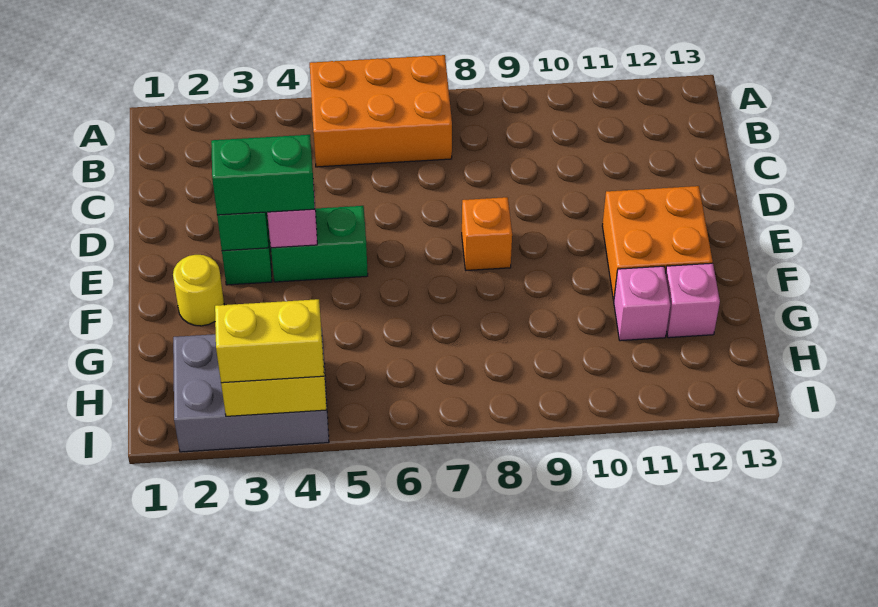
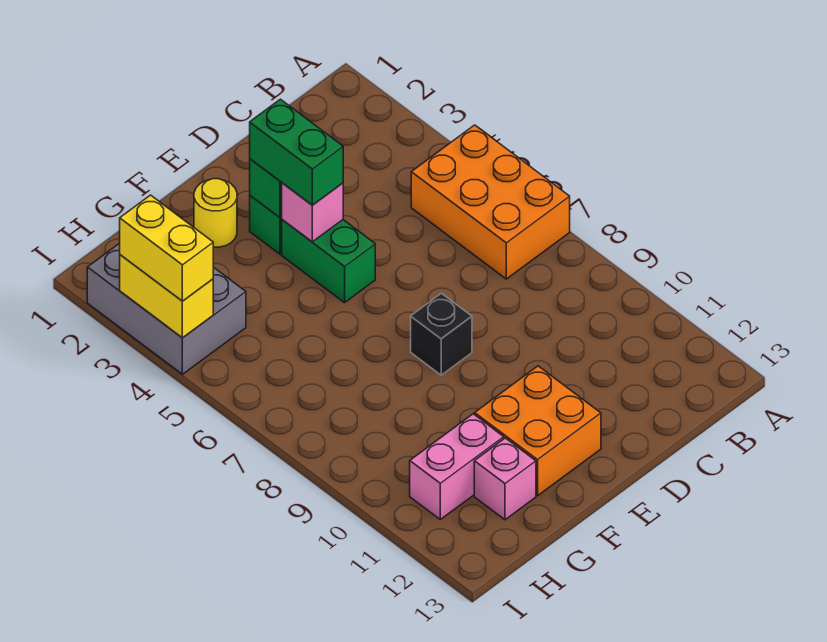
orange brick E8 level 1 -> black brick E8 level 1
pink brick G11 level 1 -> pink brick G11:H11 level 1

